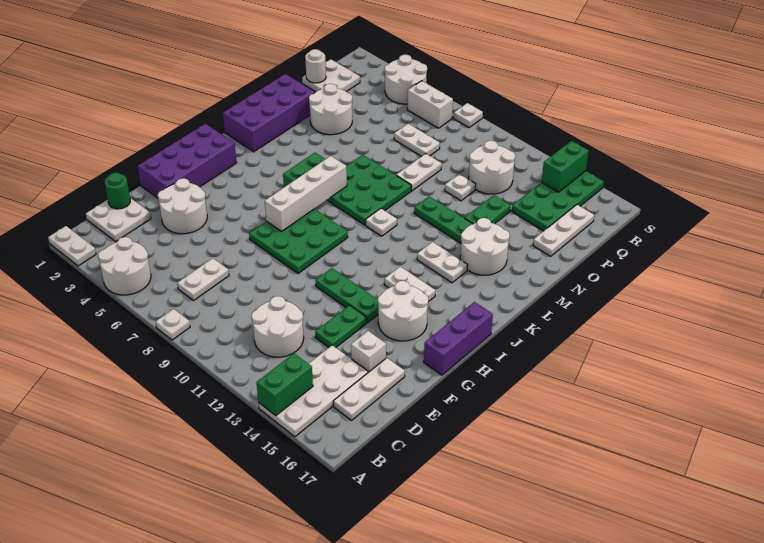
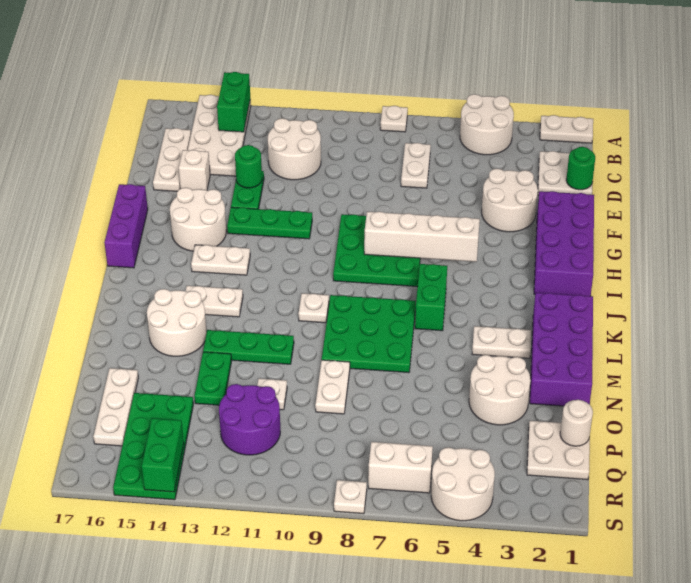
none -> green round brick E13 level 2
white brick H7:K7 level 2 -> white brick H5:H8 level 2
white plate P7:P8 level 1 -> white plate L3:L4 level 1
white round brick P11:Q12 level 1 -> purple round brick P11:Q12 level 1

